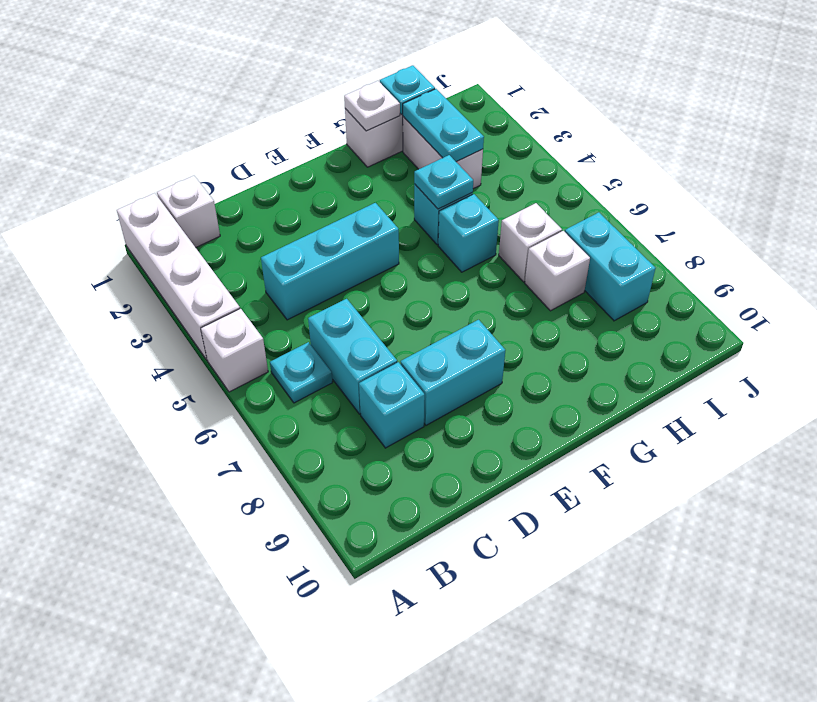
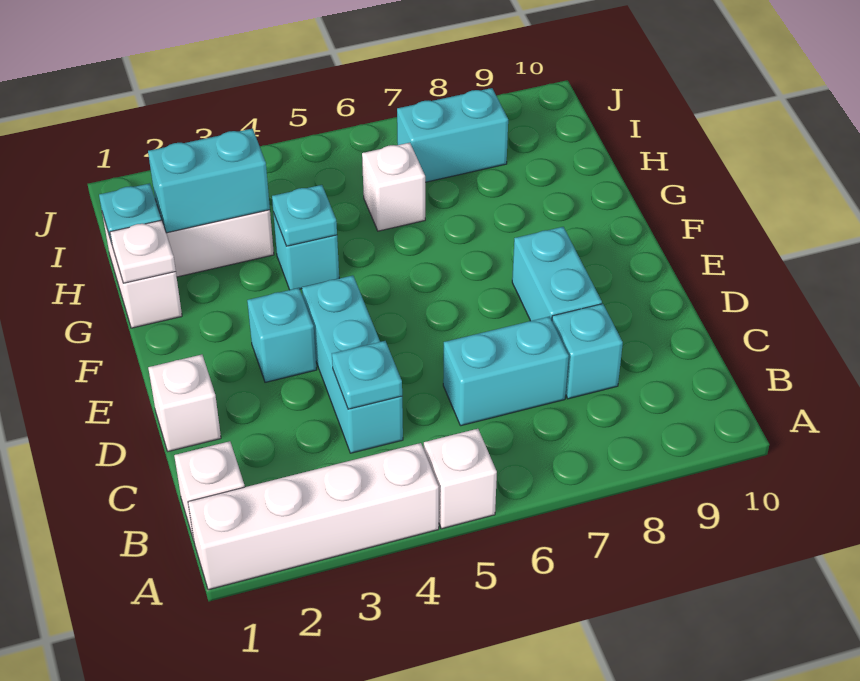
cyan plate B6 level 1 -> cyan plate C4 level 2
cyan brick G5 level 1 -> cyan brick E3 level 1
cyan plate H2:H3 level 2 -> cyan brick H2:H3 level 2
white brick H7 level 1 -> white brick D1 level 1

